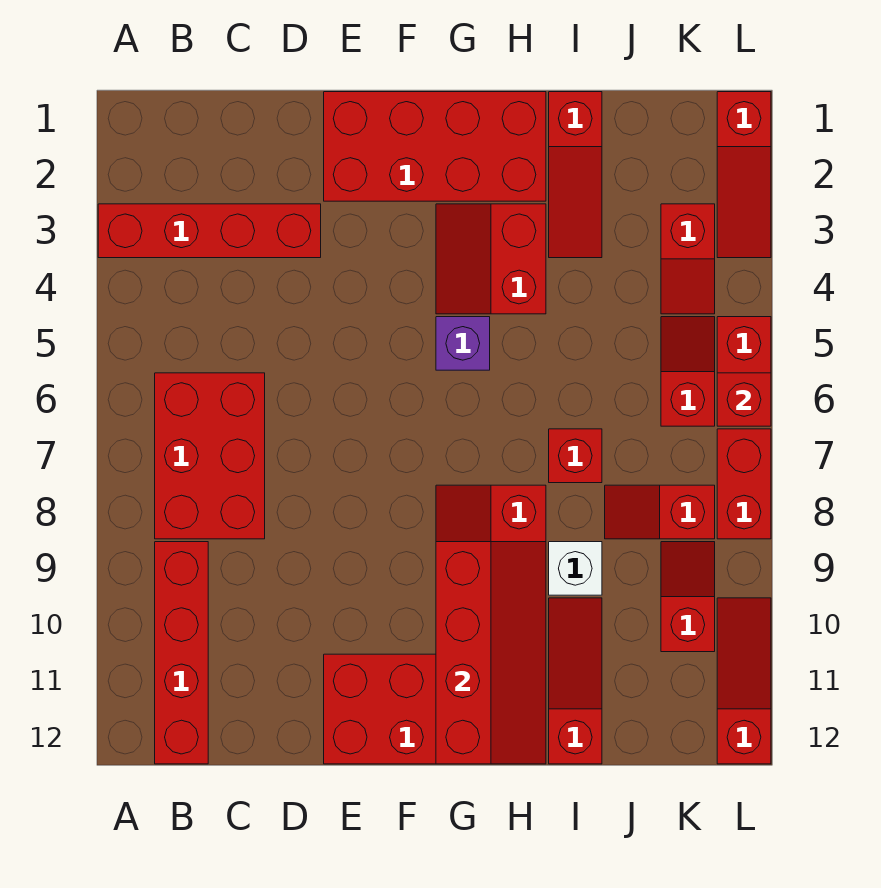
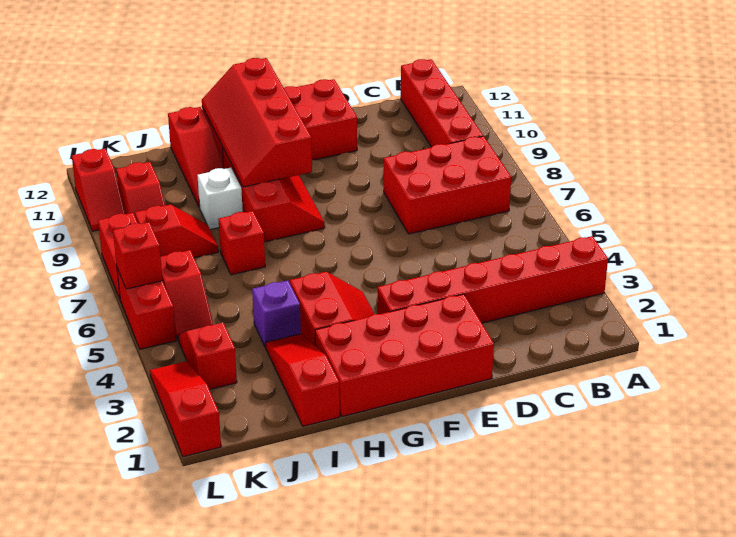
red brick A3:D3 level 1 -> red brick A3:F3 level 1
red brick B6:C8 level 1 -> red brick B7:D8 level 1
purple brick G5 level 1 -> purple brick I4 level 1
red slope L10:L12 level 1 top 12 -> red slope L10:L11 level 1 top 11

